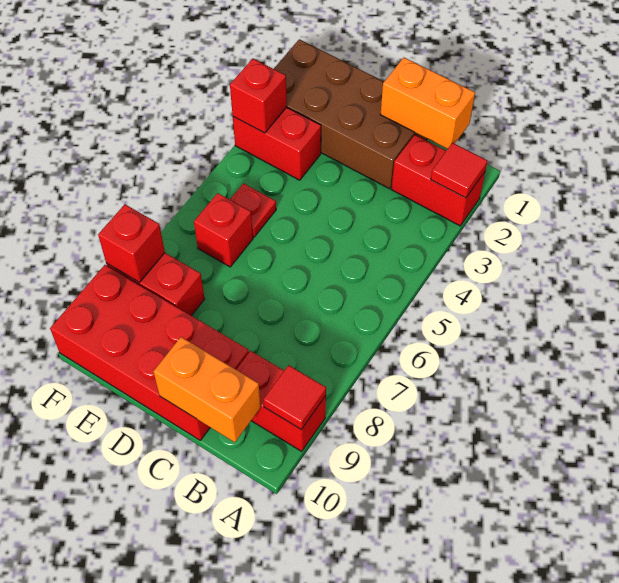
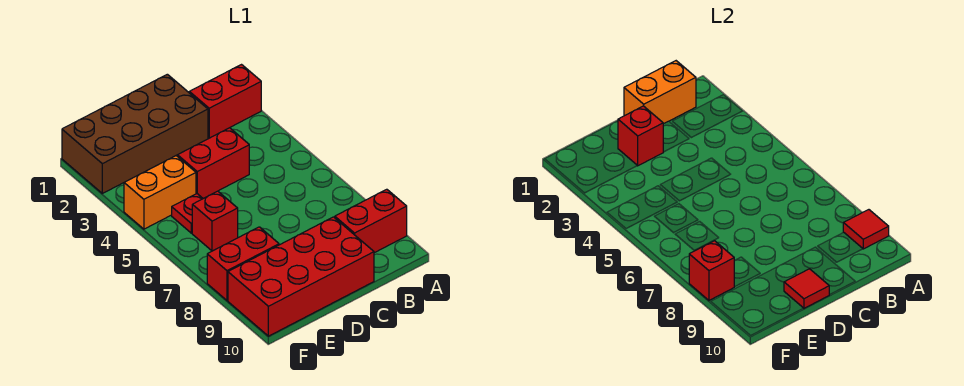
red tile A2 level 2 -> red tile D10 level 2
orange brick B10:C10 level 2 -> orange brick E4:F4 level 1
red brick E3:F3 level 1 -> red brick C4:D4 level 1
red brick F3 level 2 -> red brick D2 level 2

